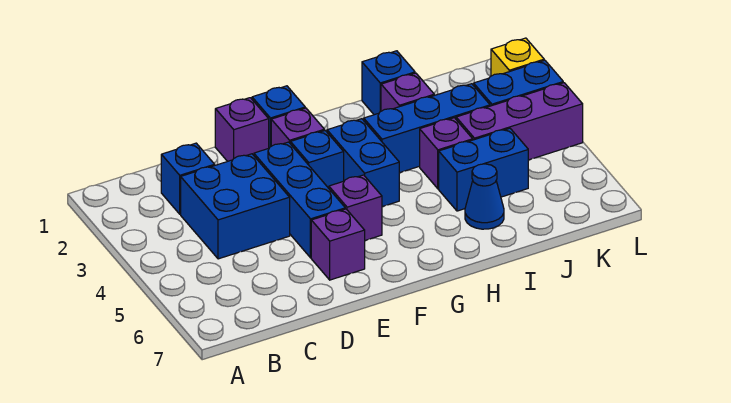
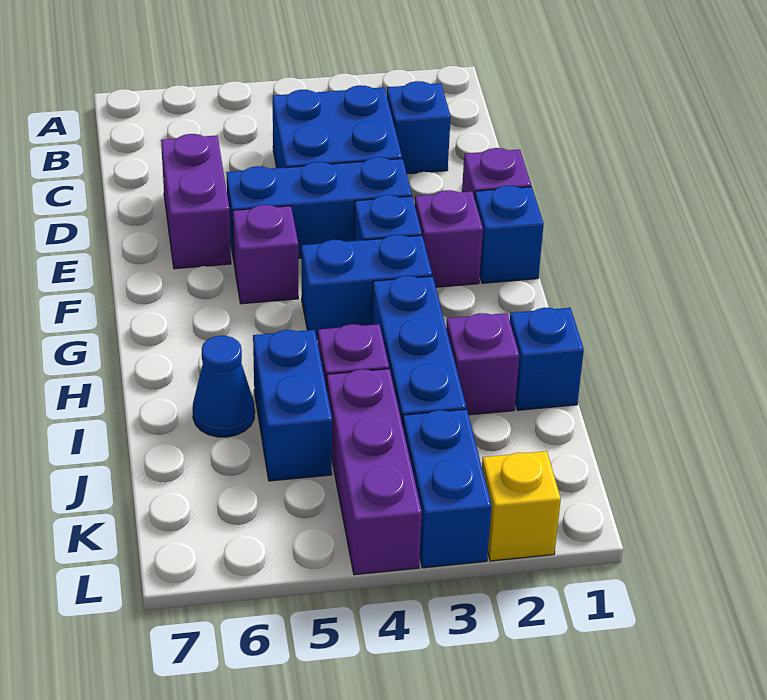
purple brick E6 level 1 -> purple brick D6:E6 level 1

